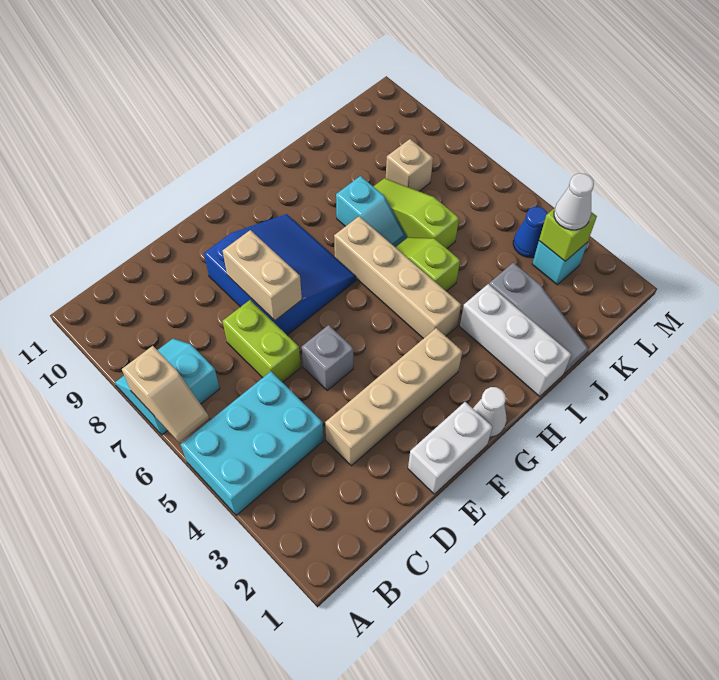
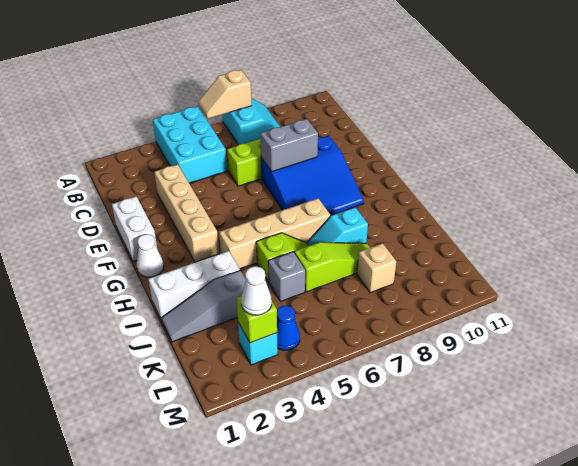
grey brick E5 level 1 -> grey brick J5 level 1
tan brick E7:E8 level 2 -> grey brick E7:E8 level 2

